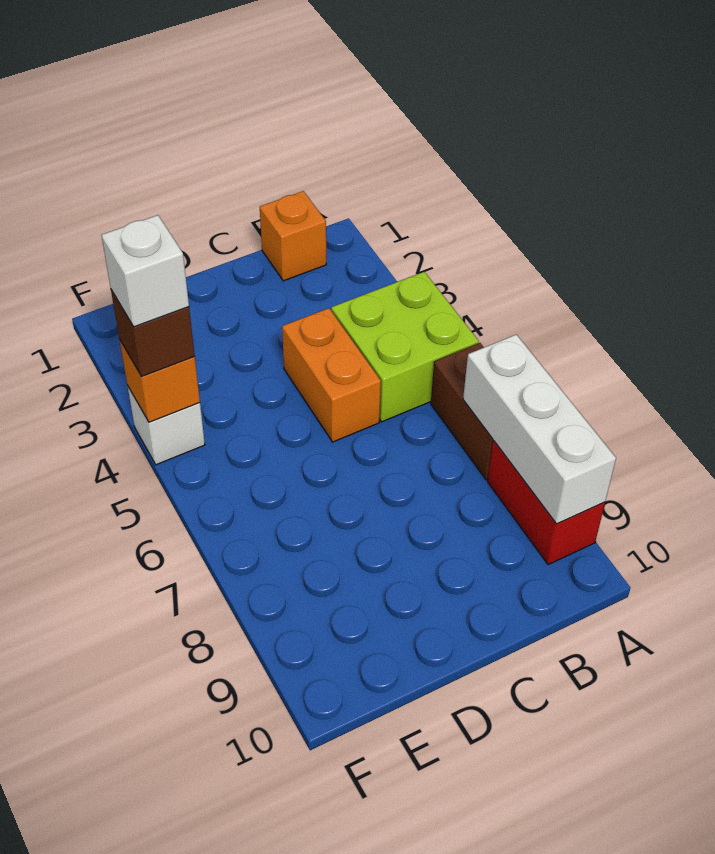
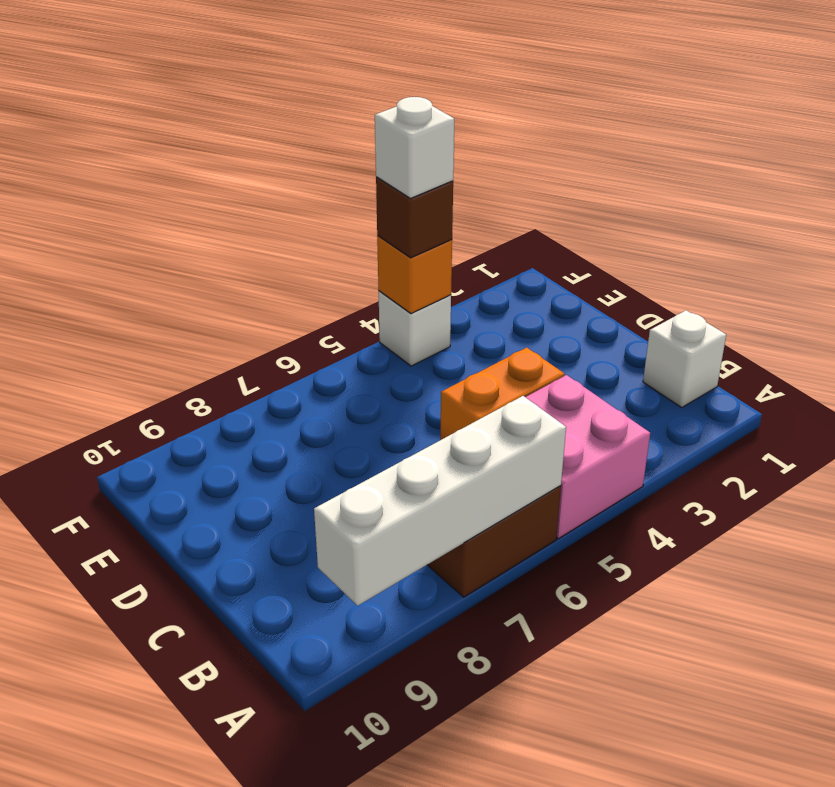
lime brick A4:B5 level 1 -> pink brick A4:B5 level 1
white brick A7:A9 level 2 -> white brick A6:A9 level 2
red brick A8:A9 level 1 -> none
orange brick B1 level 1 -> white brick B1 level 1

